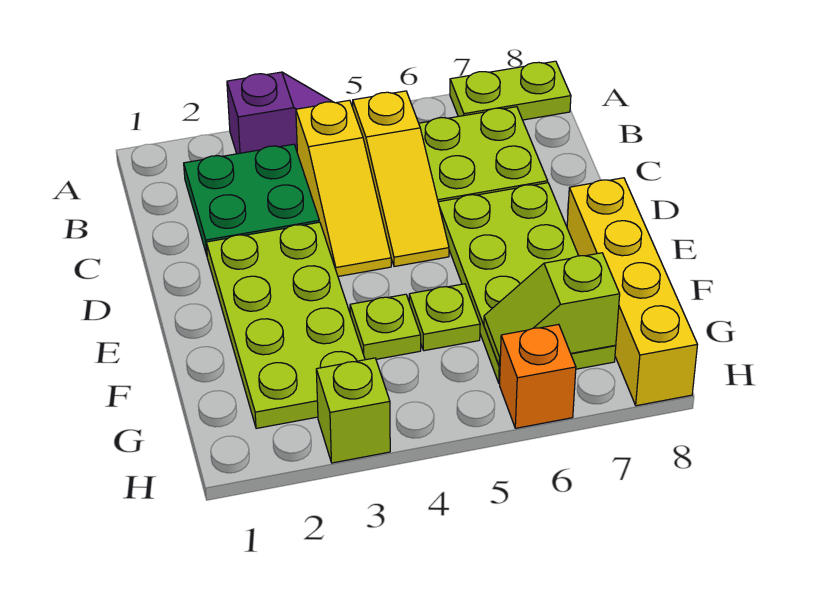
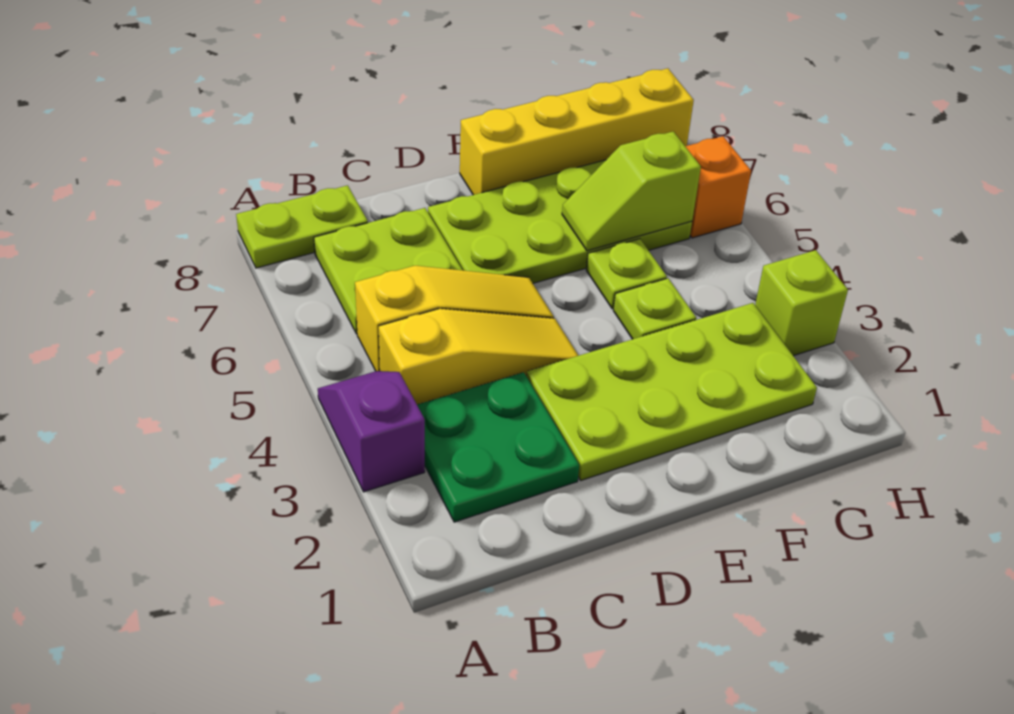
lime plate A7:A8 level 1 -> lime plate A8:B8 level 1
lime slope G6:G7 level 2 top 7 -> lime slope F6:G6 level 2 top G

